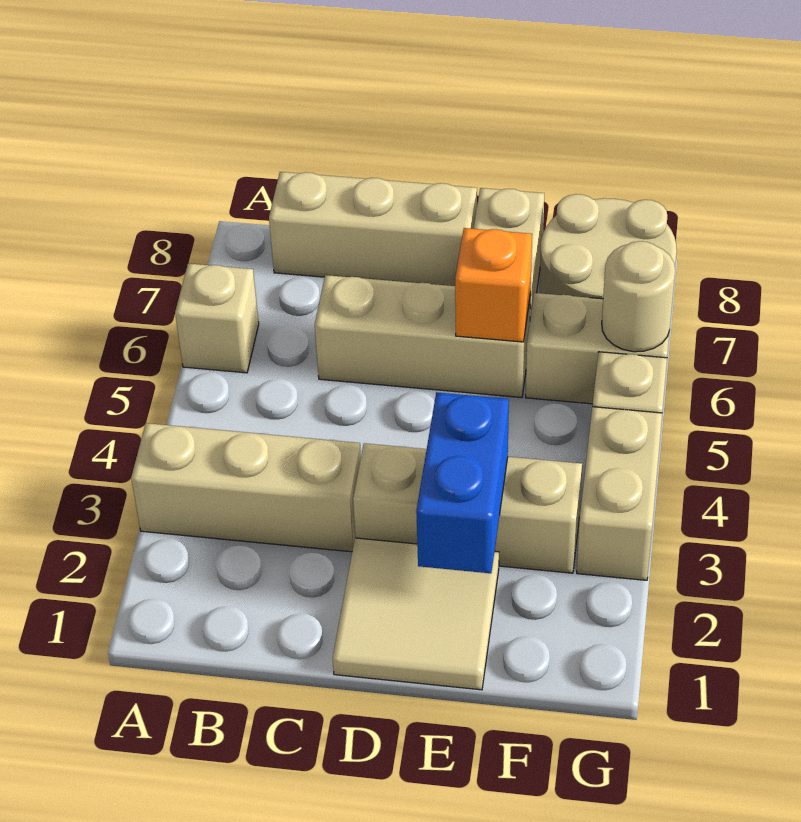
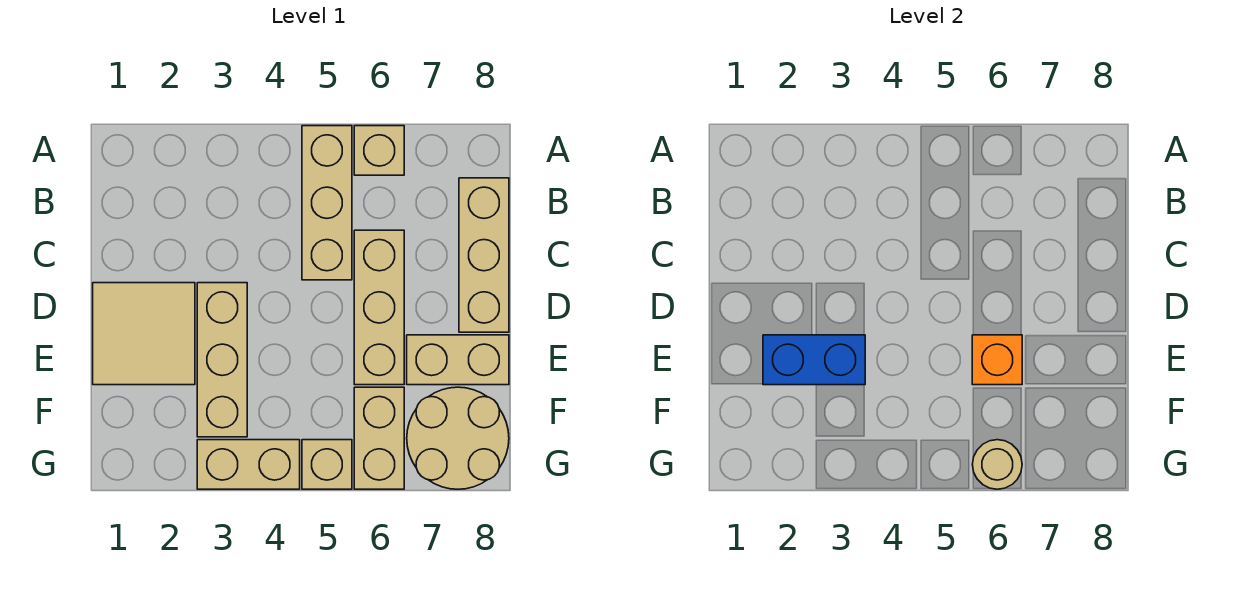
tan brick A3:C3 level 1 -> tan brick A5:C5 level 1

